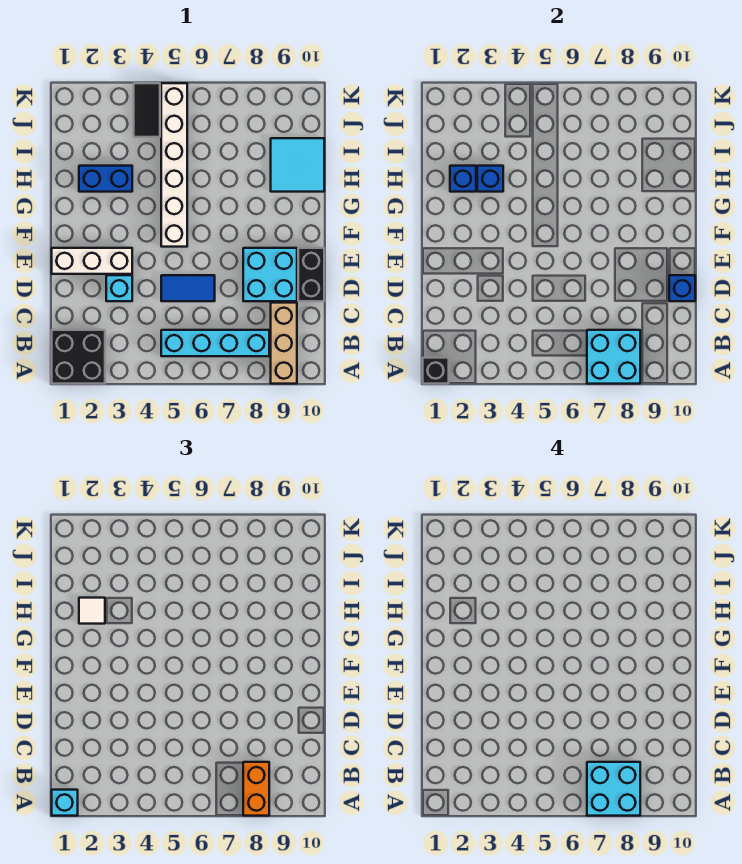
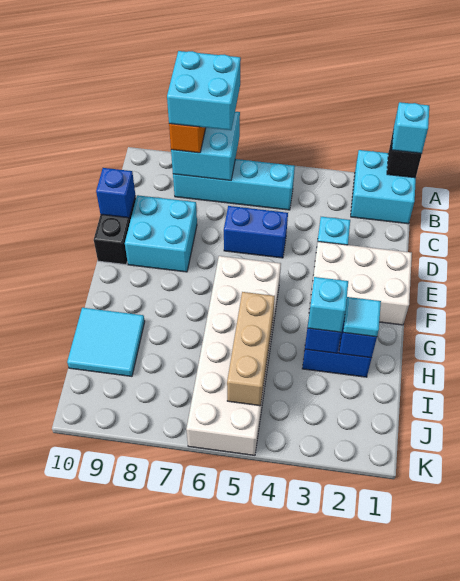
black brick A1:B2 level 1 -> cyan brick A1:B2 level 1
tan brick A9:C9 level 1 -> tan brick H5:J5 level 2
blue tile D5:D6 level 1 -> blue brick D5:D6 level 1
white brick E1:E3 level 1 -> white brick E1:F3 level 1
white brick F5:K5 level 1 -> white brick F5:K6 level 1
white tile H2 level 3 -> cyan tile H2 level 3
none -> cyan brick H3 level 3
black tile J4:K4 level 1 -> none

